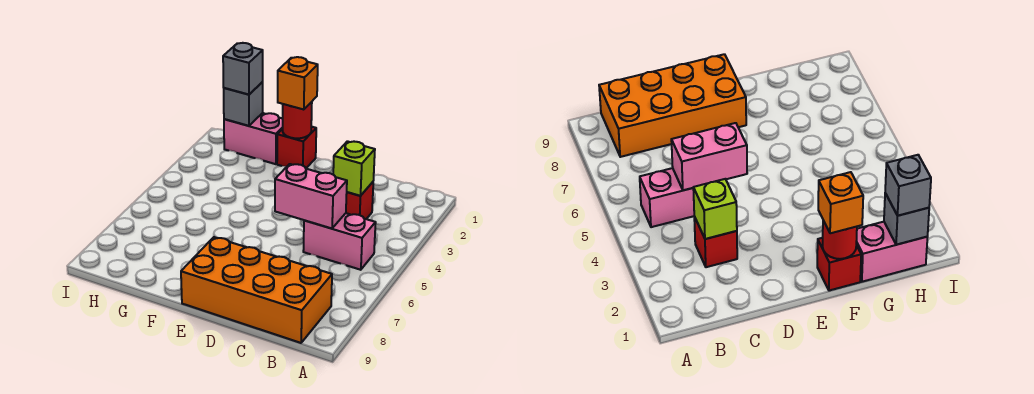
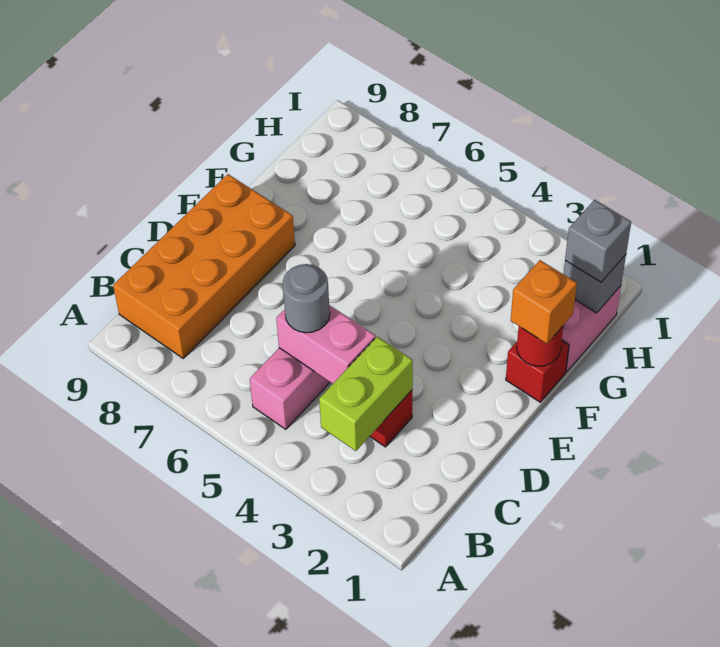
lime brick C3 level 2 -> lime brick B3:C3 level 2
pink brick C5:D5 level 2 -> pink brick C4:C5 level 2
none -> grey round brick C5 level 3

